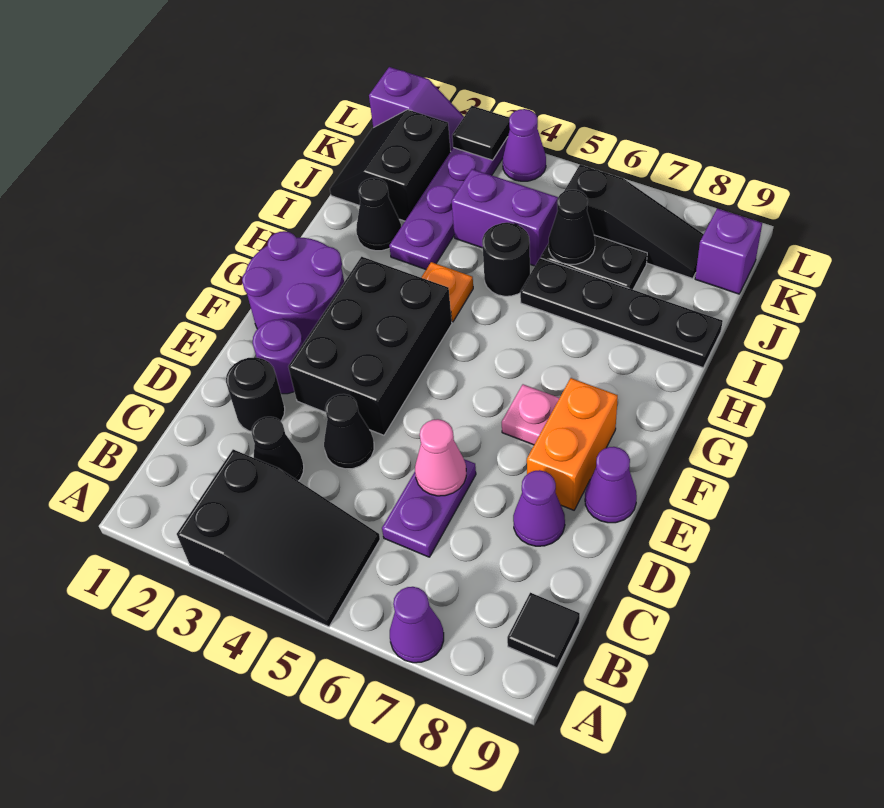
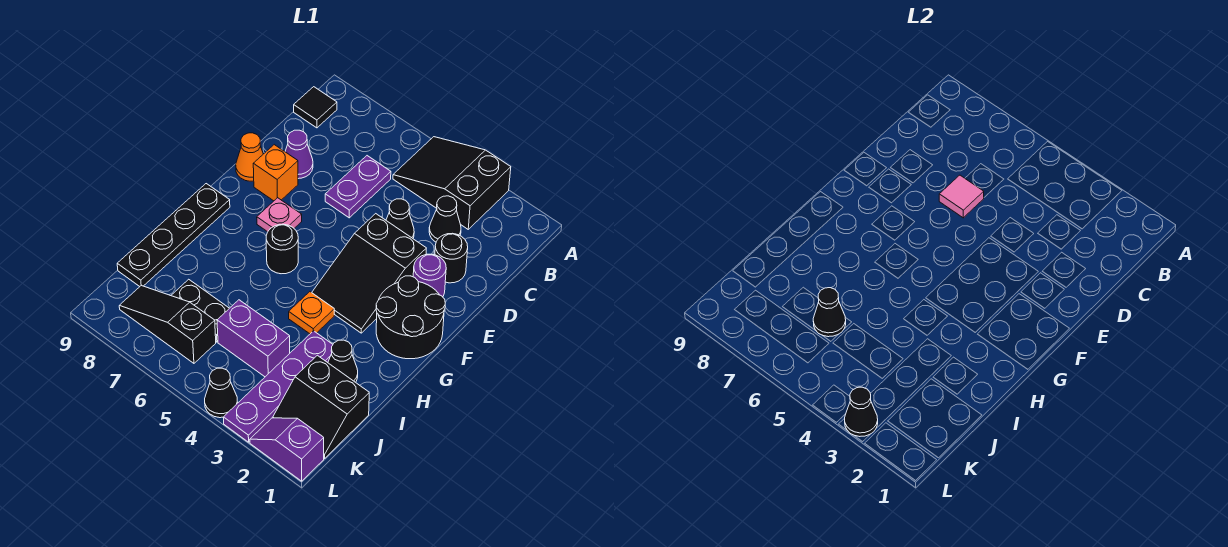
purple cone A7 level 1 -> none
pink cone D6 level 2 -> pink tile D6 level 2
black brick E3:G4 level 1 -> black slope E3:G4 level 1 top E
orange brick E8:F8 level 1 -> orange brick E8 level 1
purple cone E9 level 1 -> orange cone E9 level 1
purple round brick F1:G2 level 1 -> black round brick F1:G2 level 1
black round brick I5 level 1 -> black round brick G6 level 1
black plate I6:I9 level 1 -> black plate G9:J9 level 1
black slope J1:K2 level 1 top 2 -> black slope J1:K2 level 1 top J
purple brick K9 level 1 -> none
black tile L3 level 2 -> black cone L3 level 2
purple cone L4 level 1 -> black cone L4 level 1

